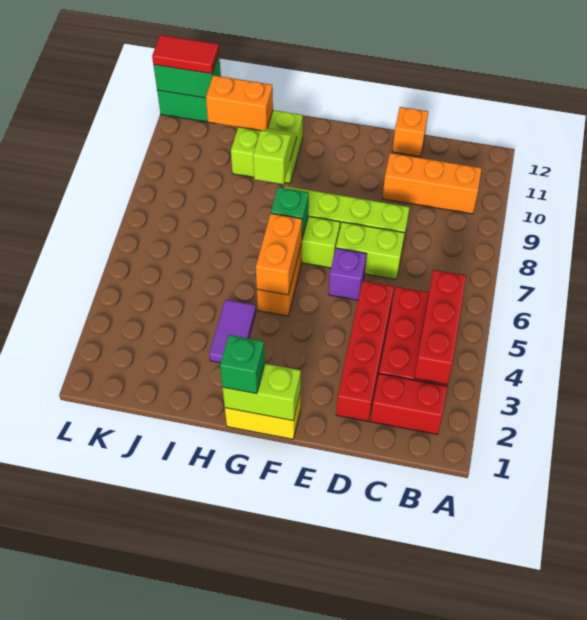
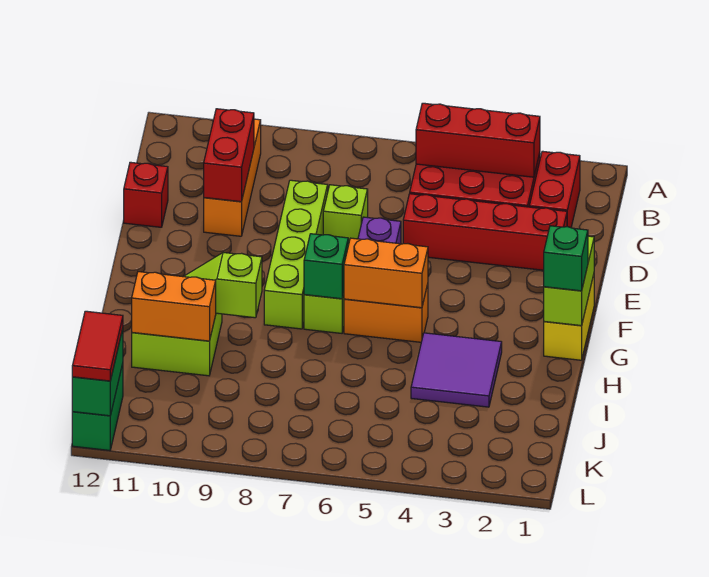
none -> red brick C10:D10 level 2
lime brick D7:E7 level 1 -> lime brick D7 level 1
orange brick D12 level 1 -> red brick D12 level 1
purple tile H3:H4 level 1 -> purple tile H3:I4 level 1
orange brick I11:J11 level 2 -> orange brick I10:I11 level 2

